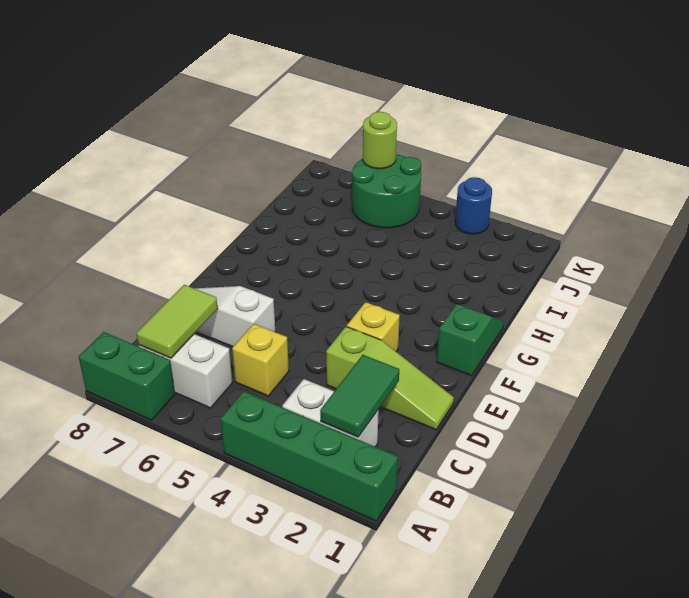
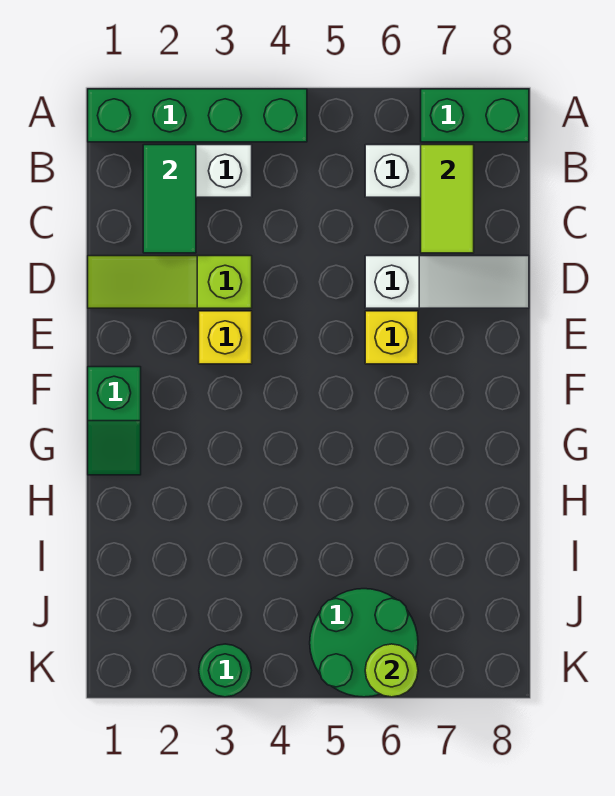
yellow brick C5 level 1 -> yellow brick E6 level 1
blue round brick K3 level 1 -> green round brick K3 level 1

